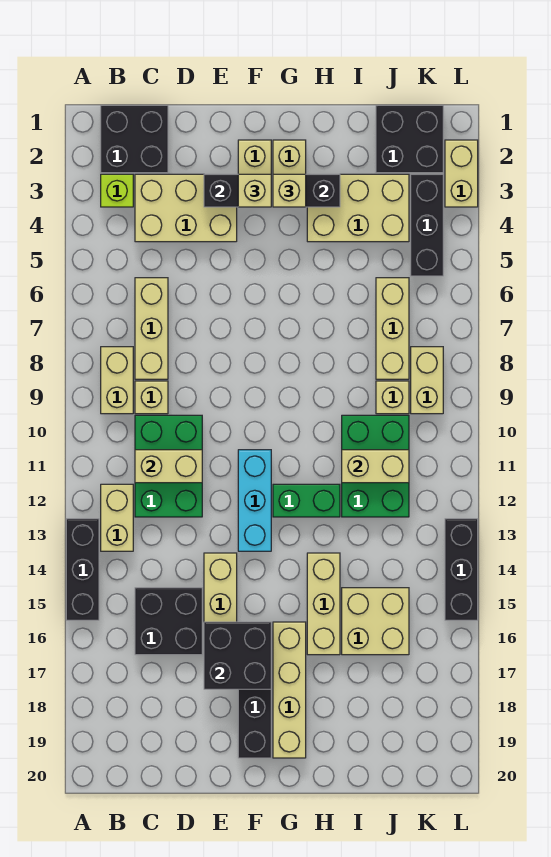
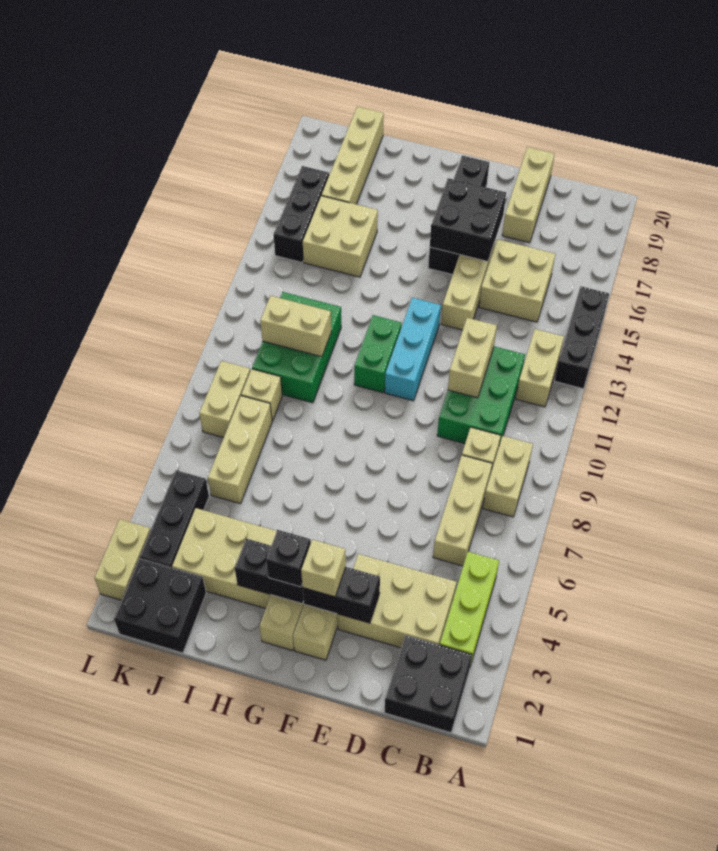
lime brick B3 level 1 -> lime brick B3:B5 level 1
tan brick C11:D11 level 2 -> tan brick D11:D12 level 2
black brick C15:D16 level 1 -> tan brick C15:D16 level 1
tan brick G3 level 3 -> black brick G3 level 3
green brick G12:H12 level 1 -> green brick G11:G12 level 1
tan brick G16:G19 level 1 -> tan brick J17:J20 level 1
tan brick H14:H16 level 1 -> tan brick D18:D20 level 1
black brick L13:L15 level 1 -> black brick K15:K17 level 1

